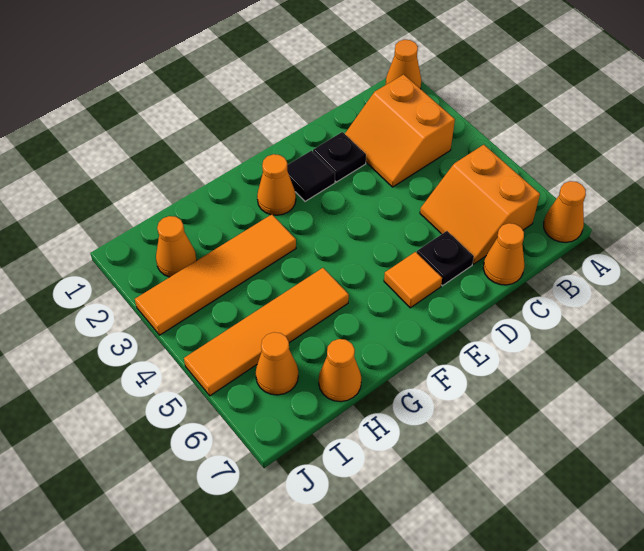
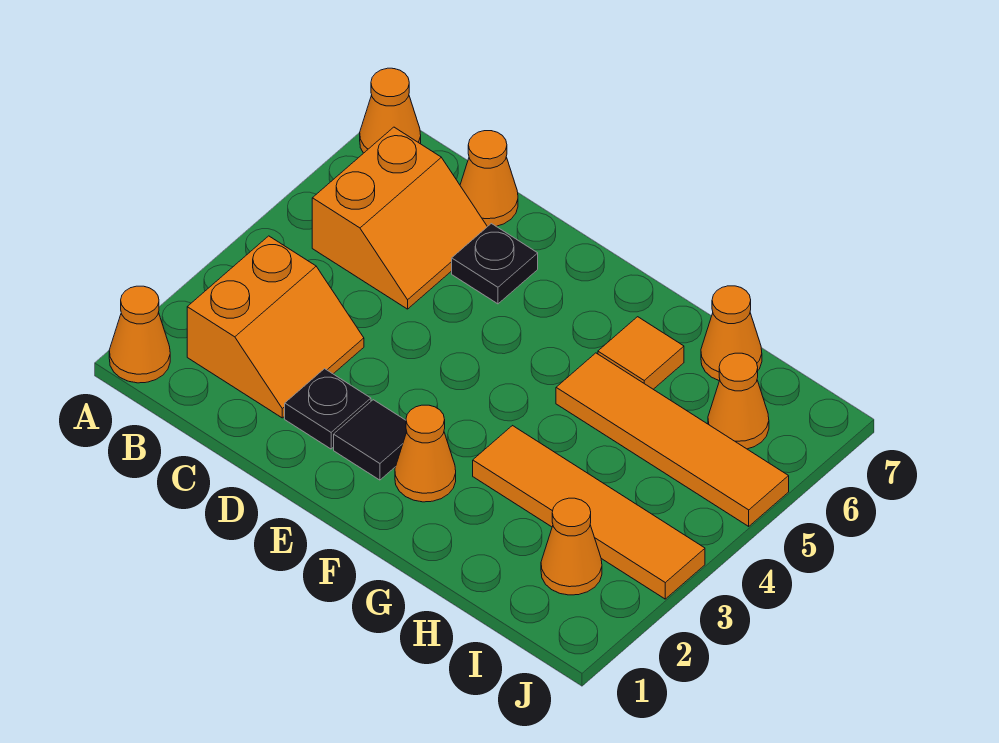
orange tile E6 level 1 -> orange tile G6 level 1

